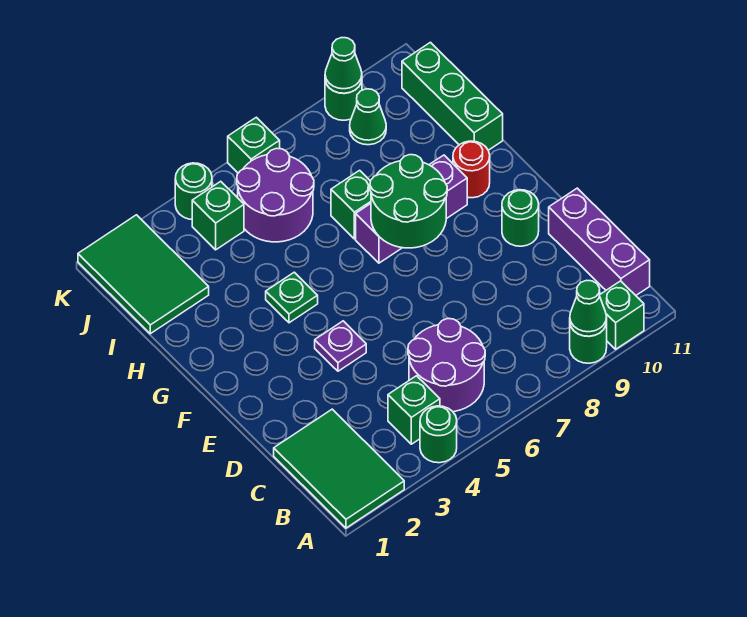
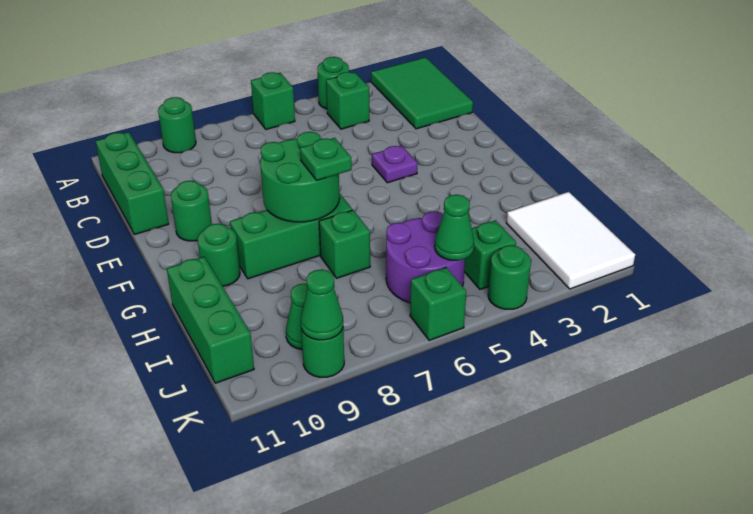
green cone A9 level 2 -> green cone J5 level 2
green brick A10 level 1 -> green brick A6 level 1
purple round brick B5:C6 level 1 -> none
purple brick B11:D11 level 1 -> green brick B11:D11 level 1
green plate G4 level 1 -> green plate G7 level 3
purple brick G7:G9 level 1 -> green brick G7:G9 level 1
red round brick G10 level 1 -> green round brick G10 level 1
green tile I1:K2 level 1 -> white tile I1:K2 level 1

